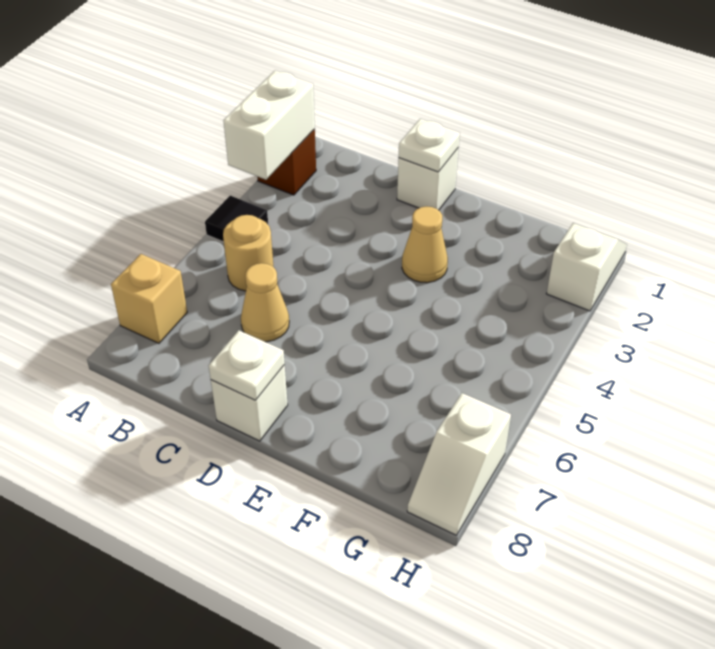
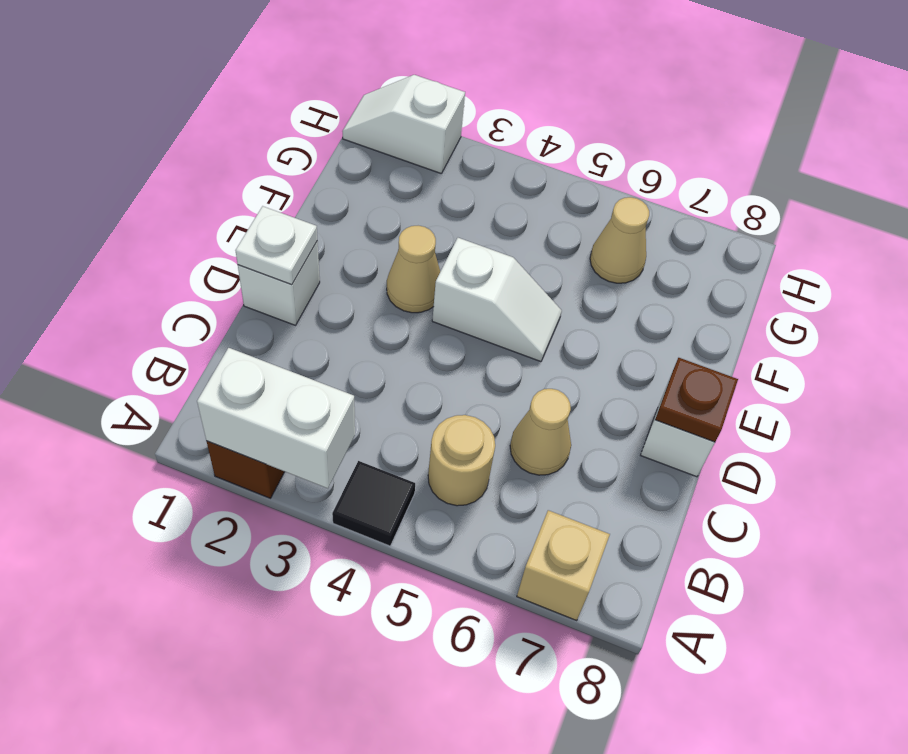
white plate D8 level 2 -> brown plate D8 level 2
none -> tan cone G6 level 1
white slope H7:H8 level 1 top 7 -> white slope E4:E5 level 1 top 4

